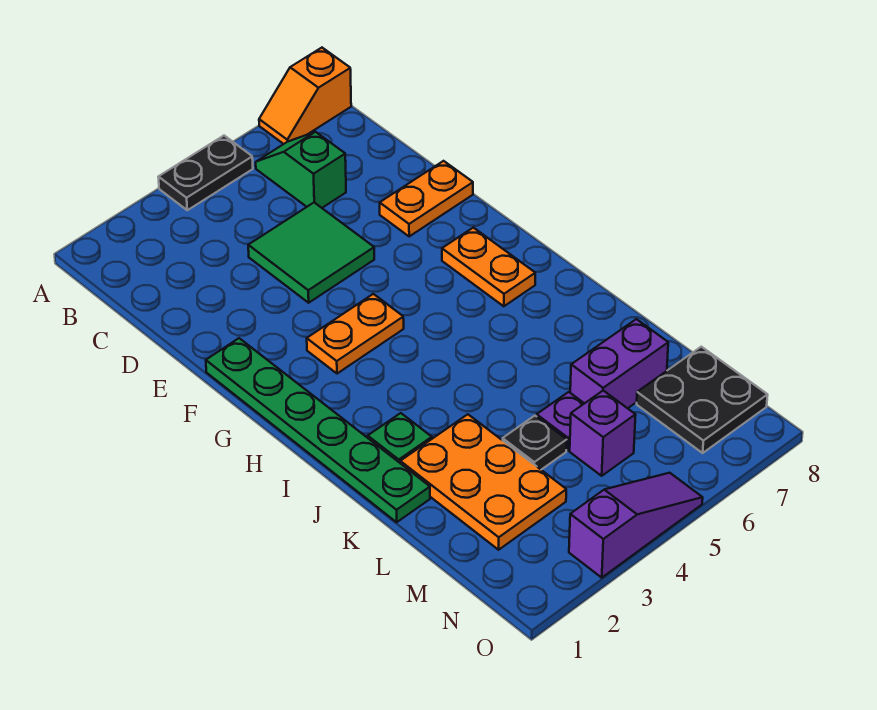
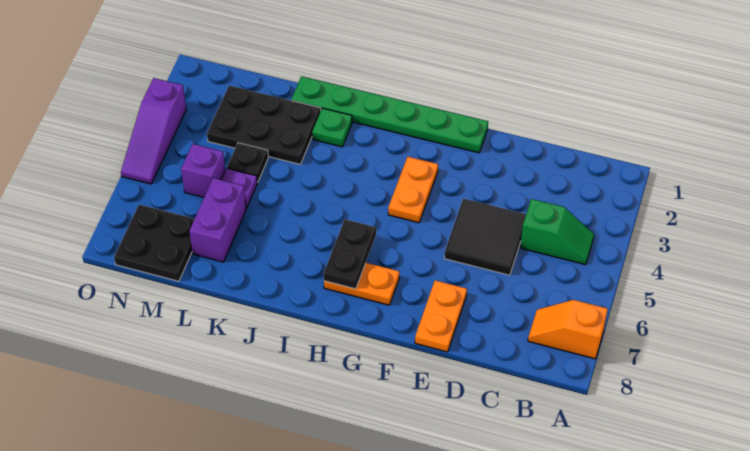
black plate A4:A5 level 1 -> black plate H6:H7 level 2
orange slope A7:A8 level 1 top 8 -> orange slope A7:B7 level 1 top A
green slope B6:C6 level 1 top C -> green slope B4:C4 level 1 top C
green tile D4:E5 level 1 -> black tile D4:E5 level 1
orange plate K2:M3 level 1 -> black plate K2:M3 level 1

